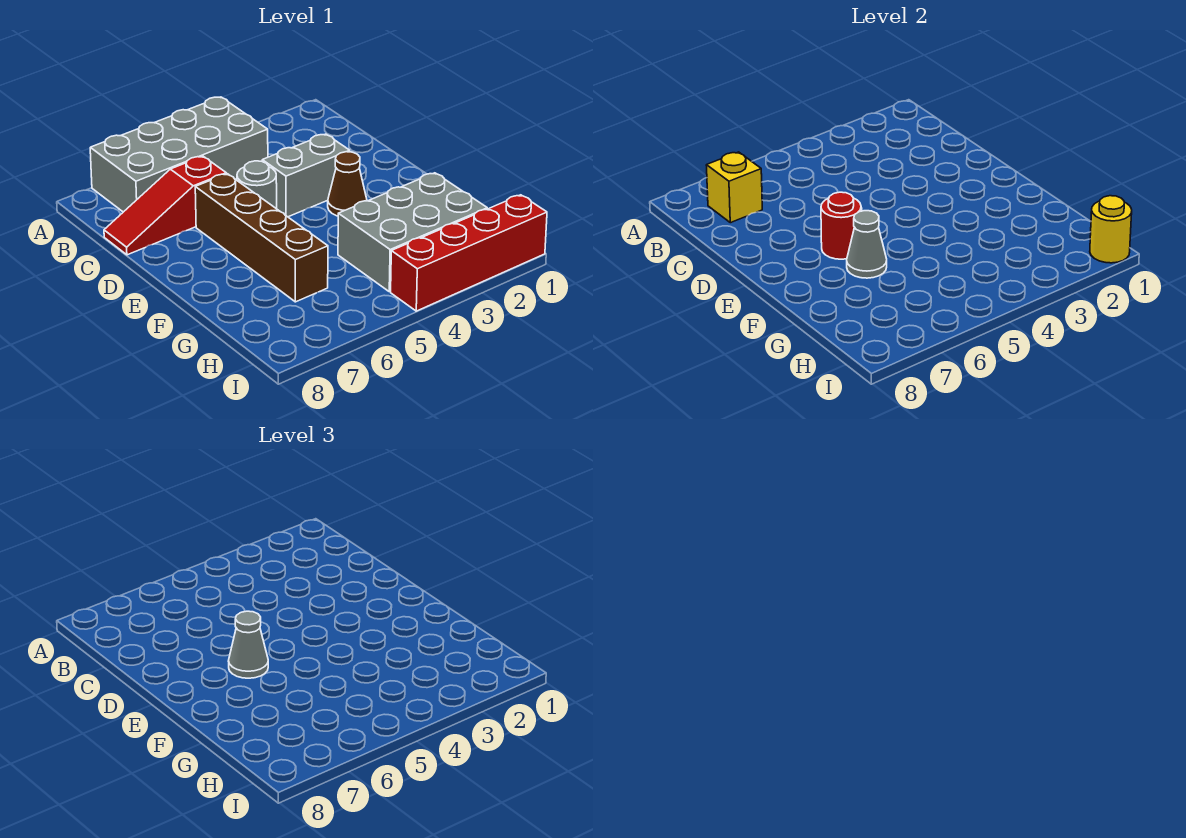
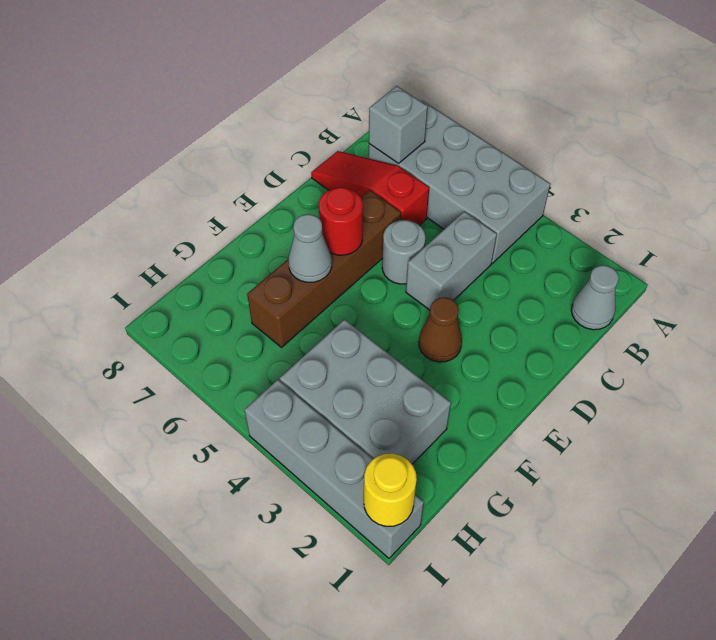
yellow brick B7 level 2 -> grey brick B7 level 2
grey brick D3:D4 level 1 -> grey brick C4:D4 level 1
grey cone E6 level 3 -> grey cone B1 level 1
red brick I1:I4 level 1 -> grey brick I1:I4 level 1

